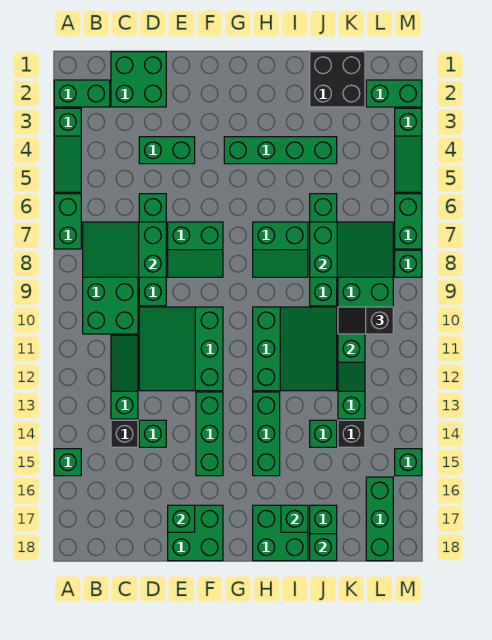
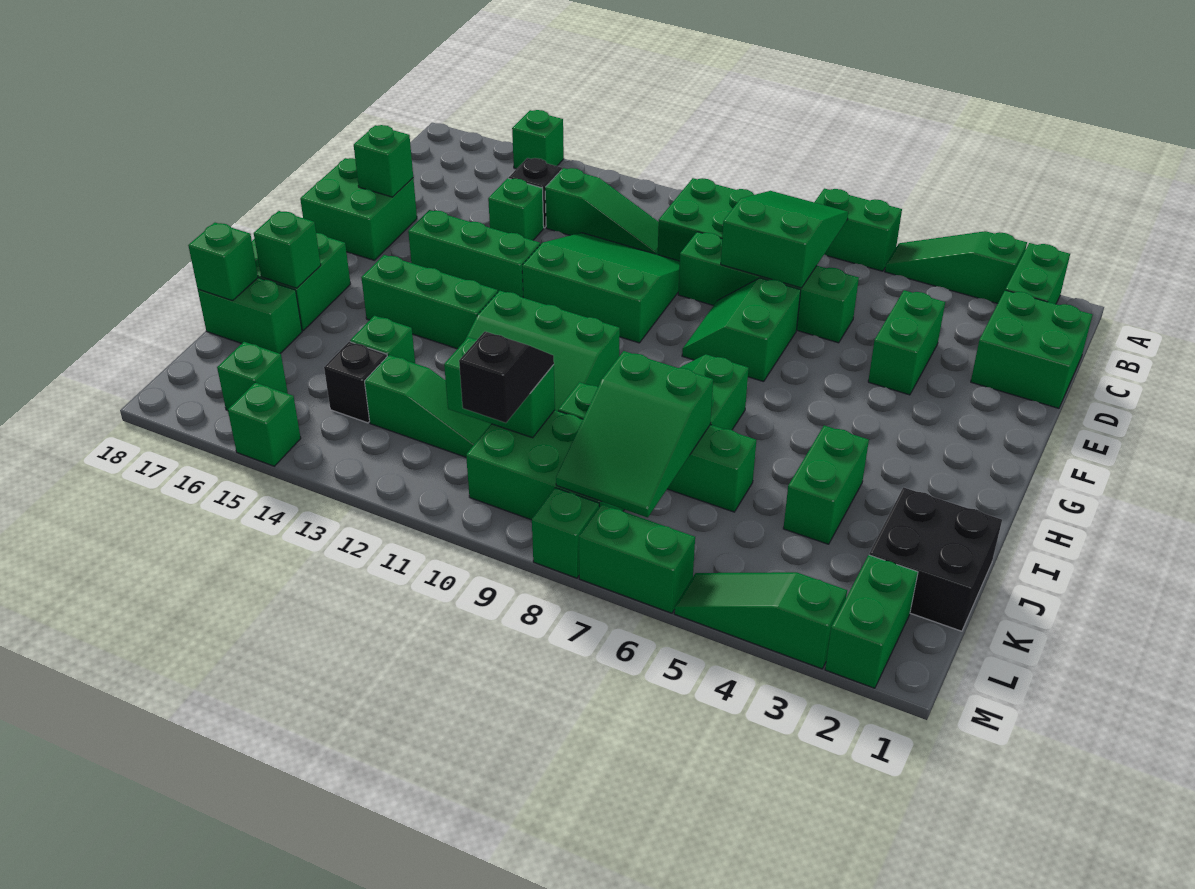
green brick G4:J4 level 1 -> green brick I4:J4 level 1
green brick L16:L18 level 1 -> green brick L16 level 1

